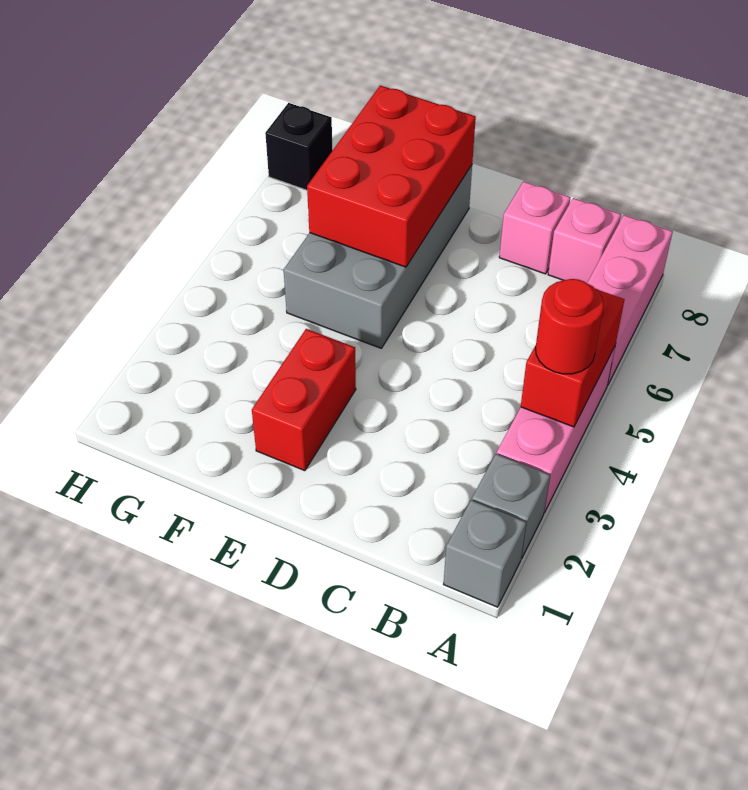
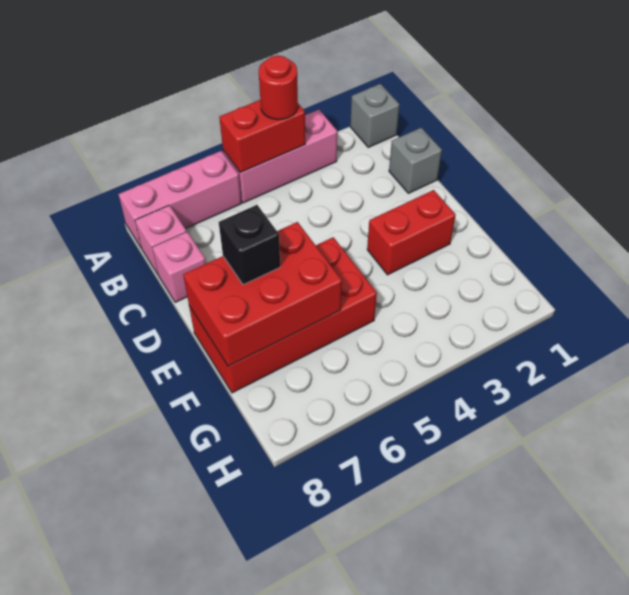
grey brick A2 level 1 -> grey brick C1 level 1
grey brick E5:F8 level 1 -> red brick E5:F8 level 1
black brick H8 level 1 -> black brick E7 level 3

